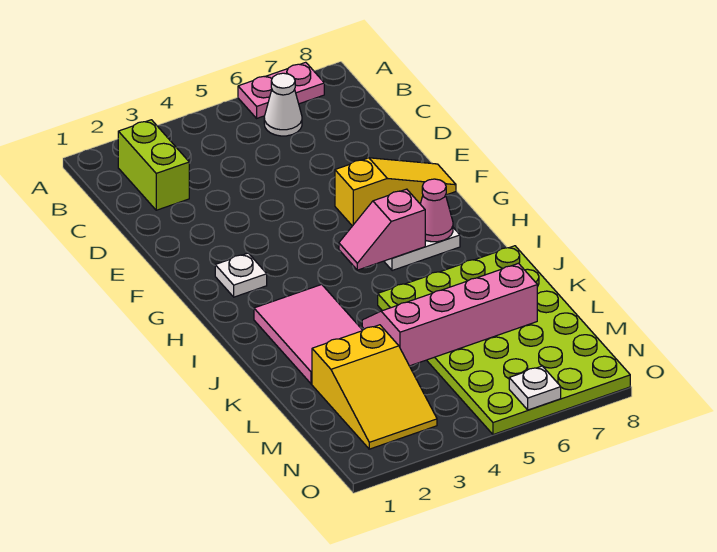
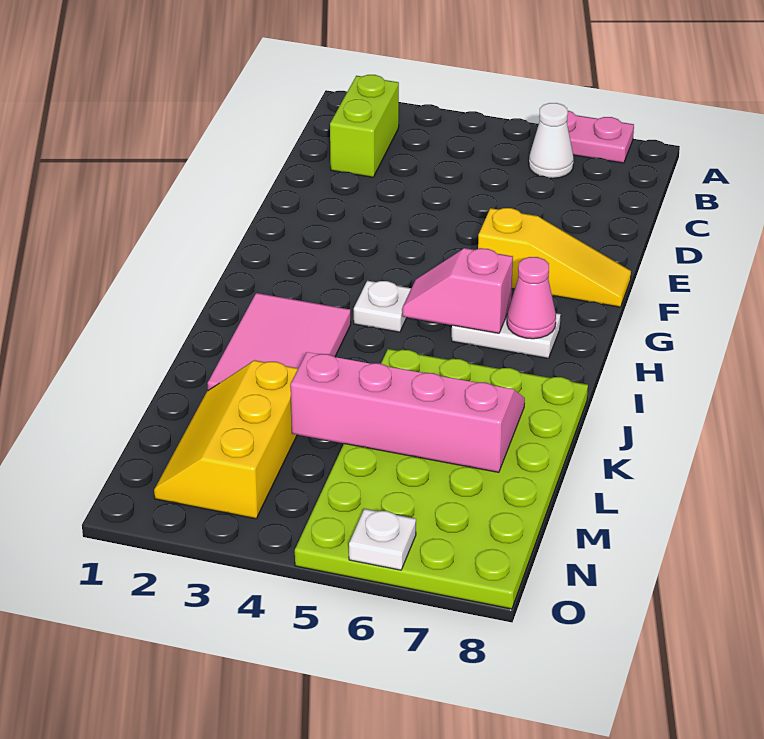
white plate G2 level 1 -> white plate H4 level 1
yellow slope L2:N3 level 1 top L -> yellow slope L2:N3 level 1 top 3

